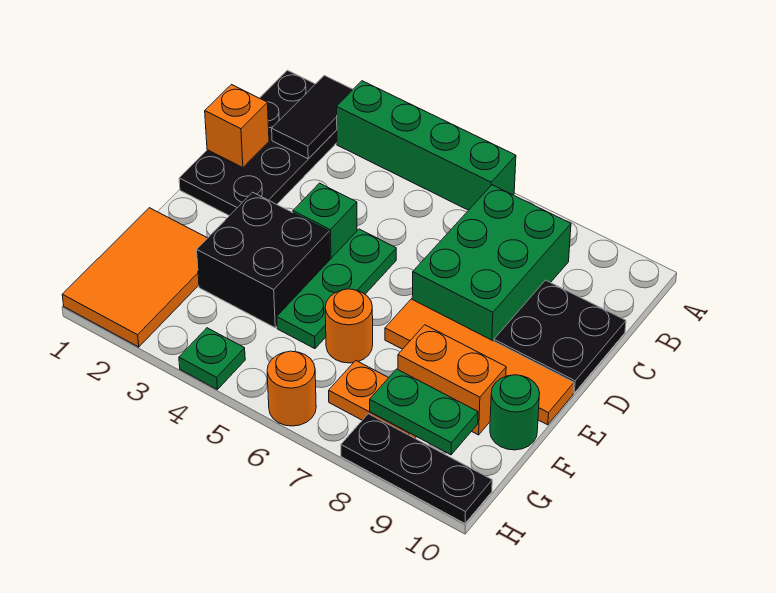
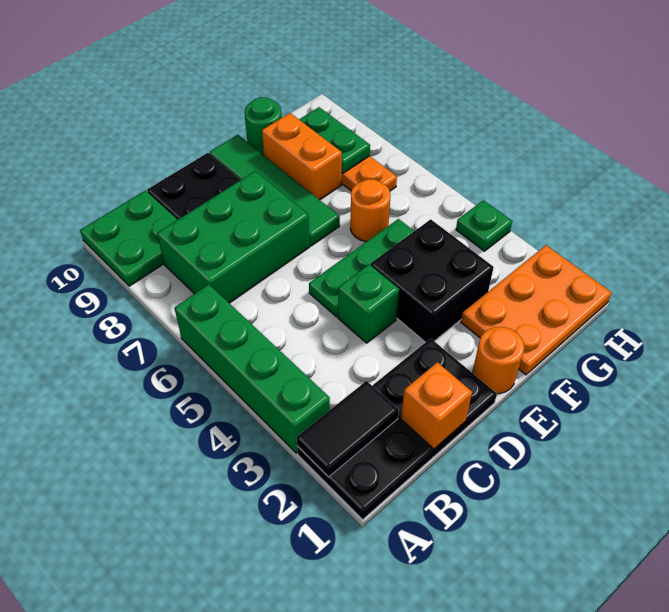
none -> green plate A9:B10 level 1
orange tile E7:E10 level 1 -> green tile E7:E10 level 1
orange tile F1:H2 level 1 -> orange plate F1:H2 level 1
orange round brick H6 level 1 -> orange round brick E1 level 1
black plate H8:H10 level 1 -> none

